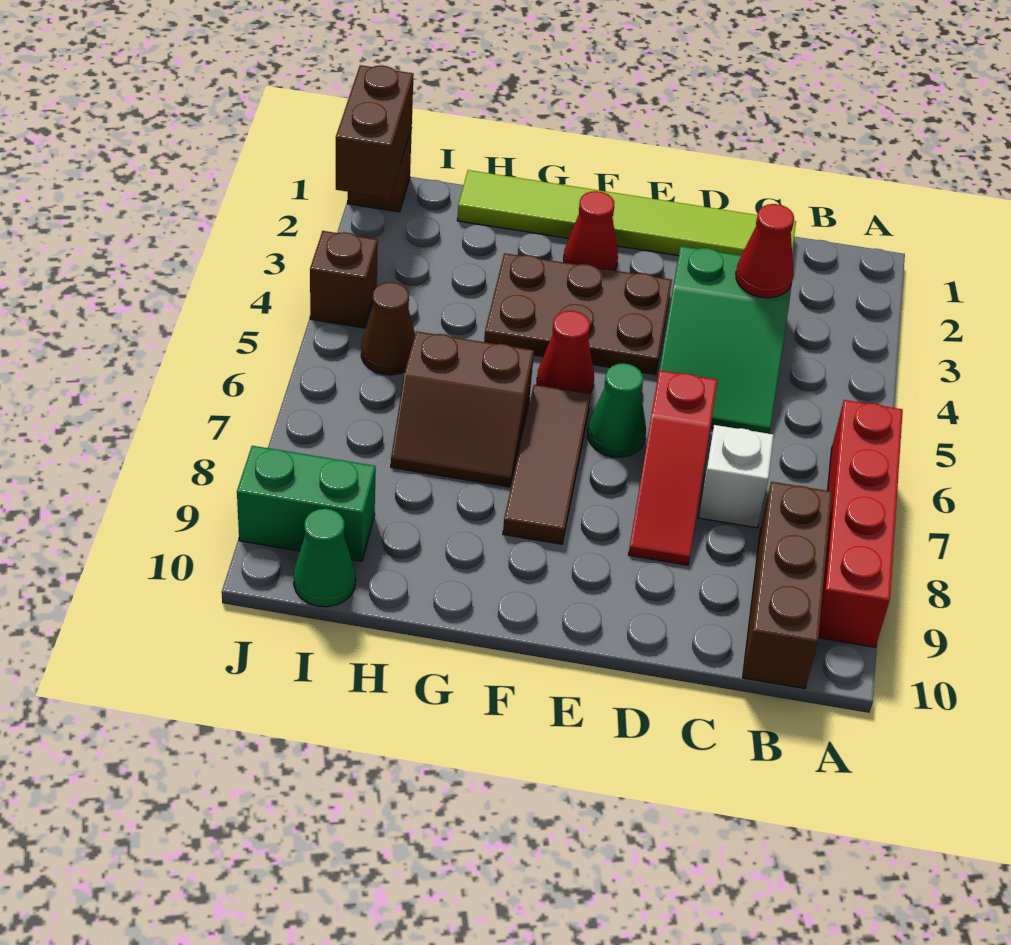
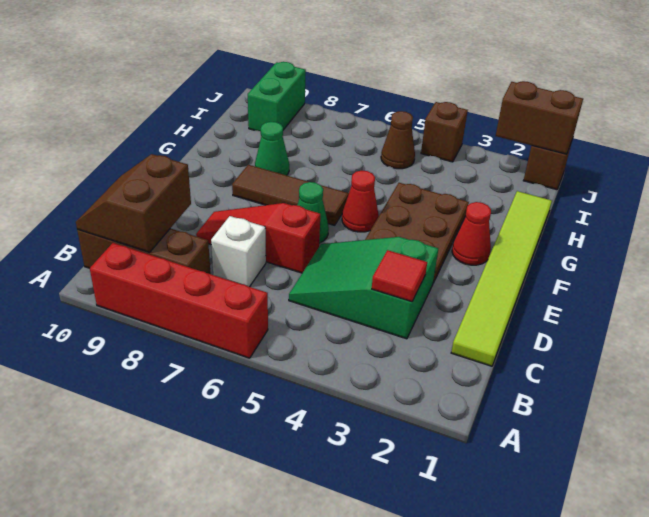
red cone C3 level 2 -> red tile C3 level 2
brown slope G6:H7 level 1 top 6 -> brown slope B9:C10 level 2 top 9
green cone I10 level 1 -> green cone G8 level 1

